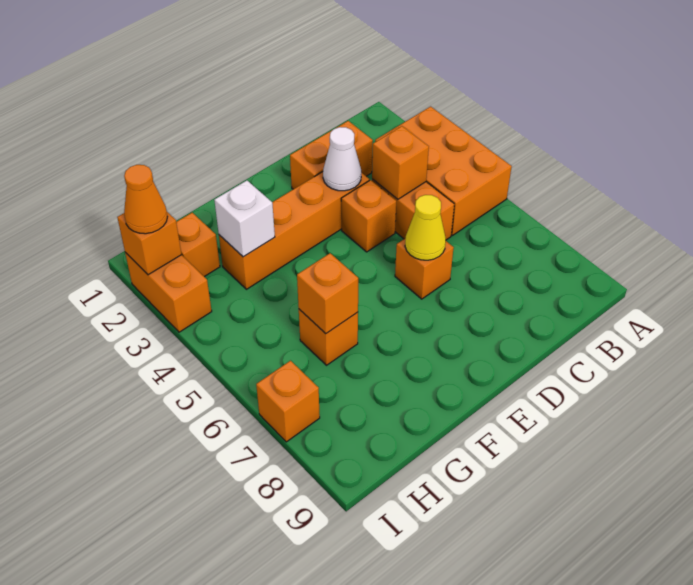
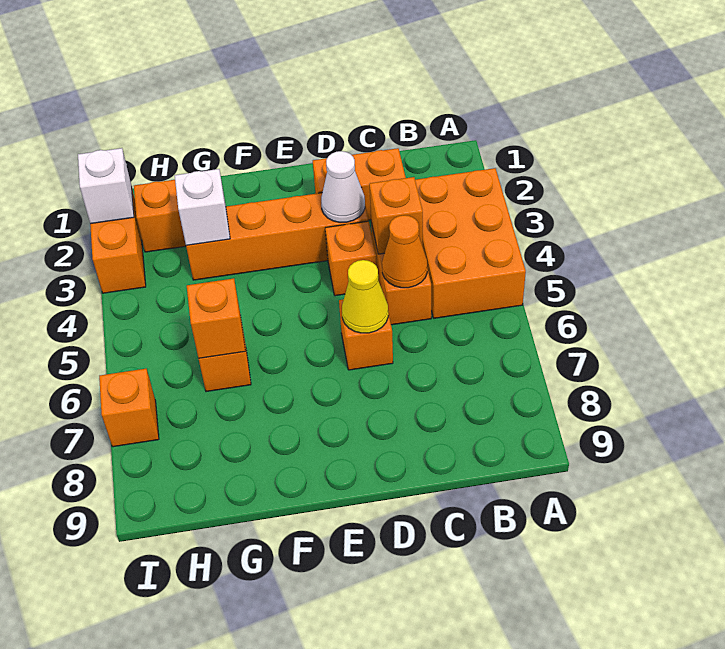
orange brick I2 level 2 -> white brick I2 level 2
orange cone I2 level 3 -> orange cone C5 level 2

